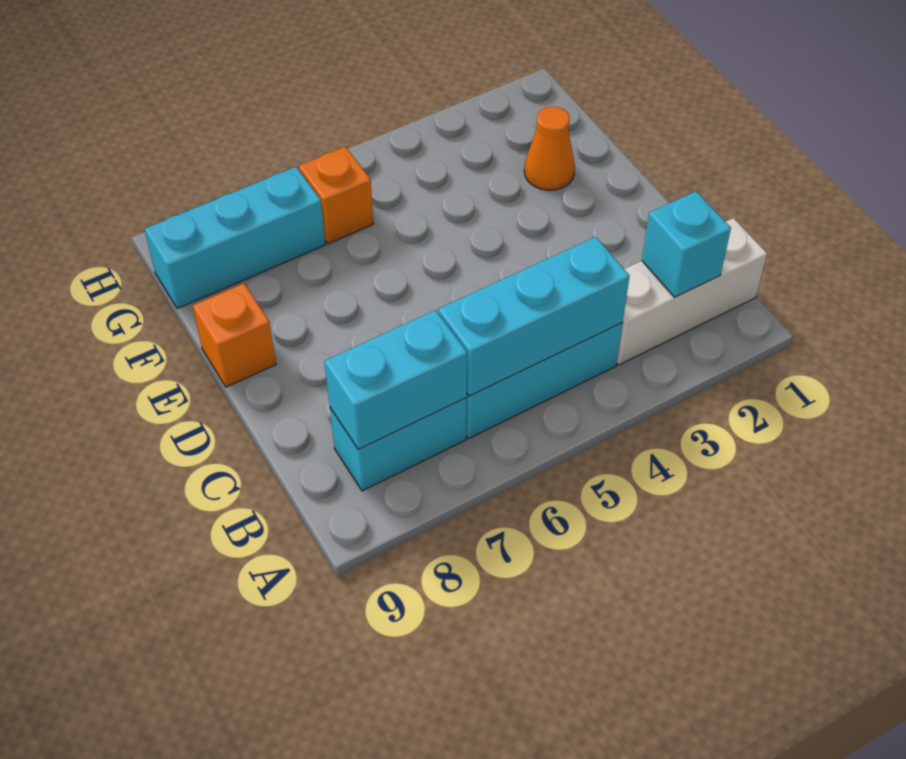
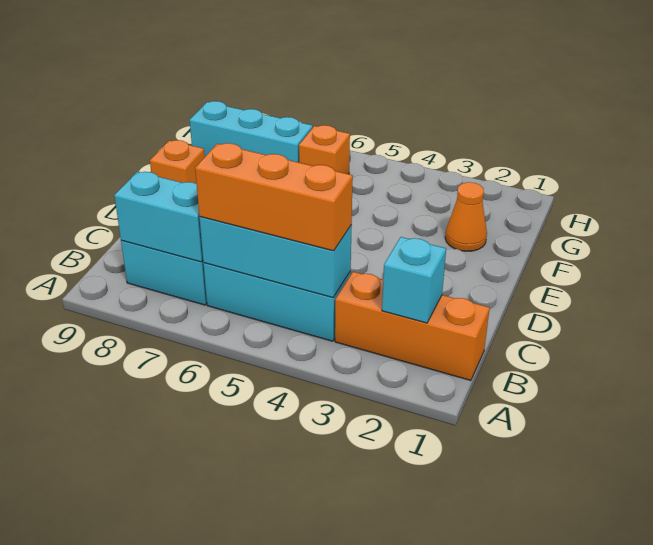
white brick B1:B3 level 1 -> orange brick B1:B3 level 1
none -> orange brick B4:B6 level 3

